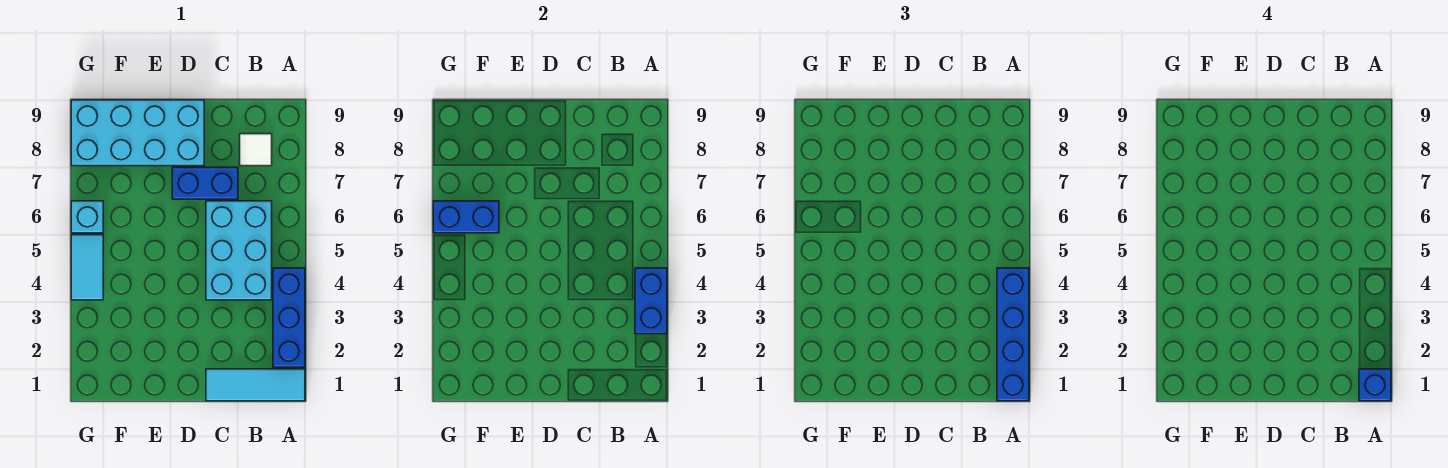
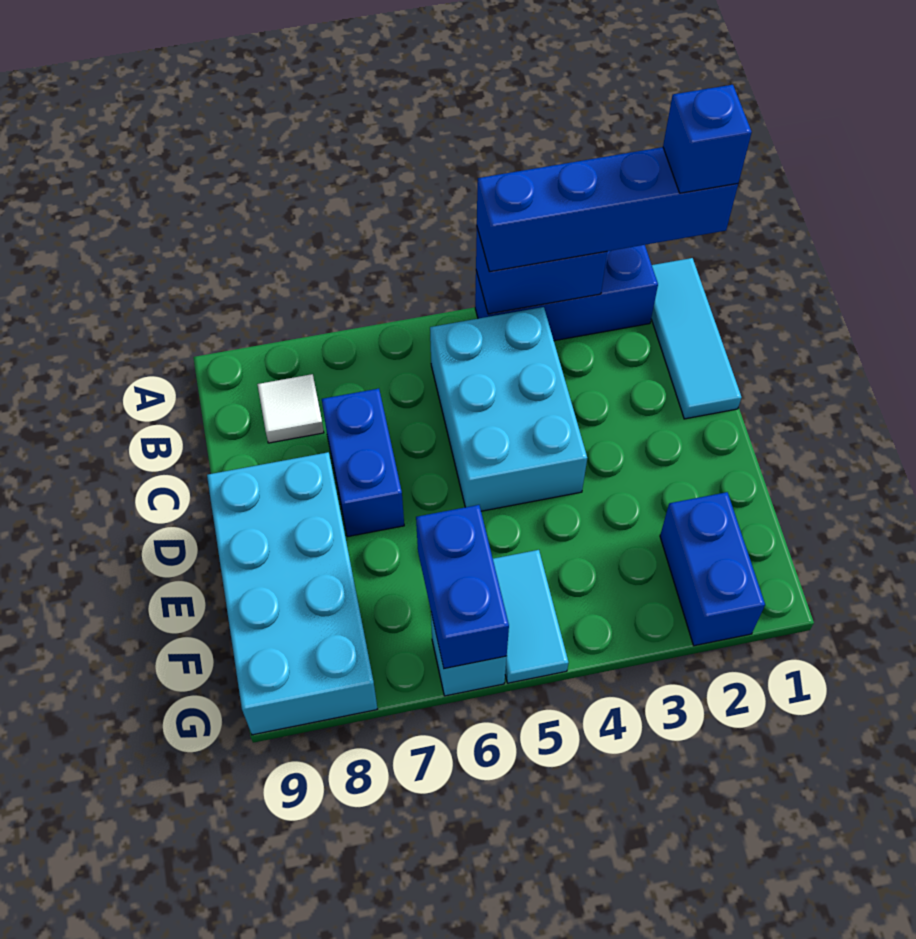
cyan brick B4:C6 level 1 -> cyan brick B4:D5 level 1
none -> blue brick F2:G2 level 1
cyan tile G4:G5 level 1 -> cyan tile F5:G5 level 1

